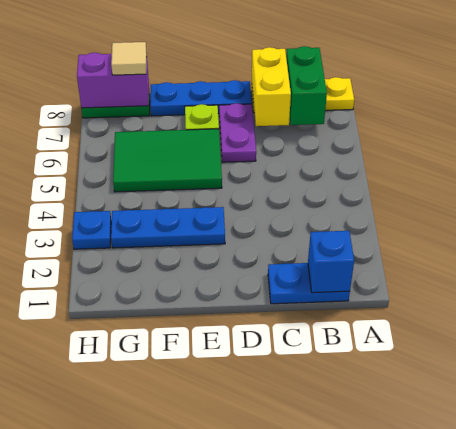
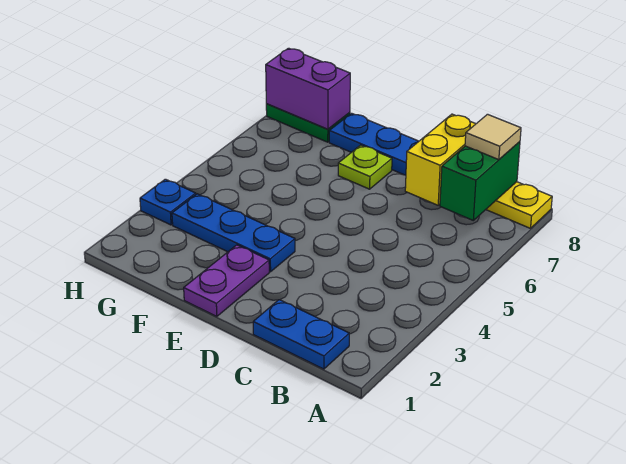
blue brick B1 level 2 -> none
purple plate D6:D7 level 1 -> purple plate E1:E2 level 1
green tile E5:G6 level 1 -> none
tan tile G8 level 3 -> tan tile B8 level 3

